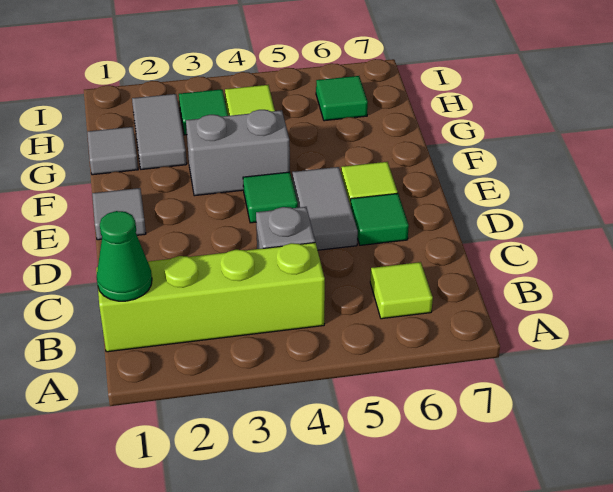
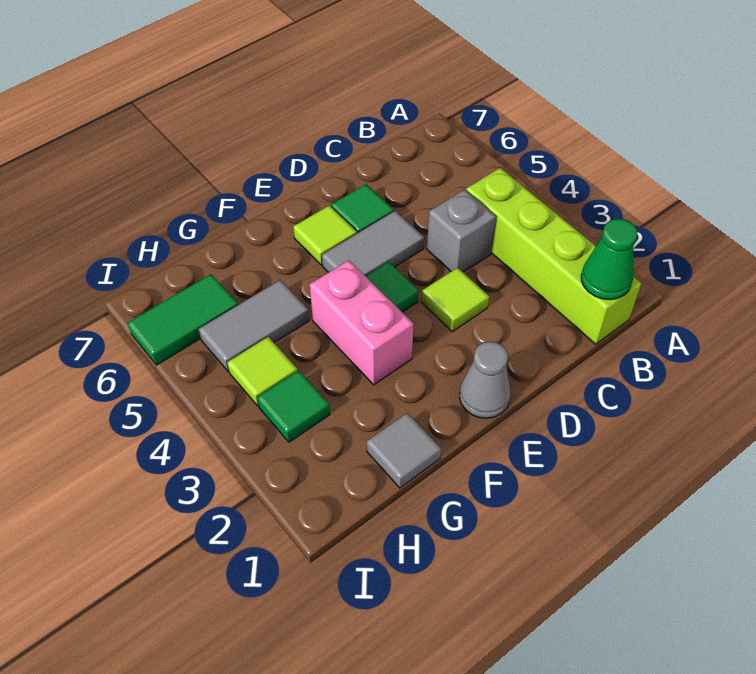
lime tile B6 level 1 -> lime tile D3 level 1
grey tile E1 level 1 -> grey cone E1 level 1
grey brick F3:F4 level 1 -> pink brick F3:F4 level 1
grey tile G2:H2 level 1 -> grey tile G5:H5 level 1
green tile H6 level 1 -> green tile H6:I6 level 1

